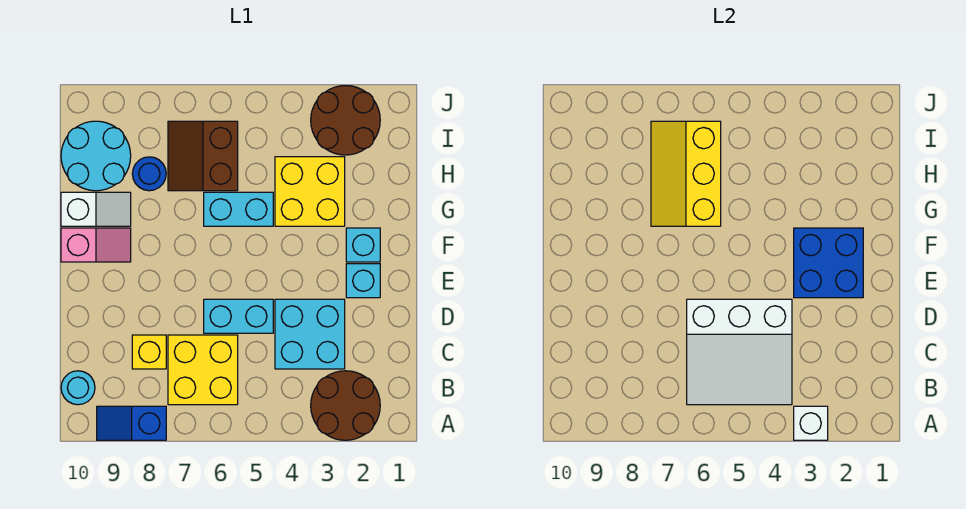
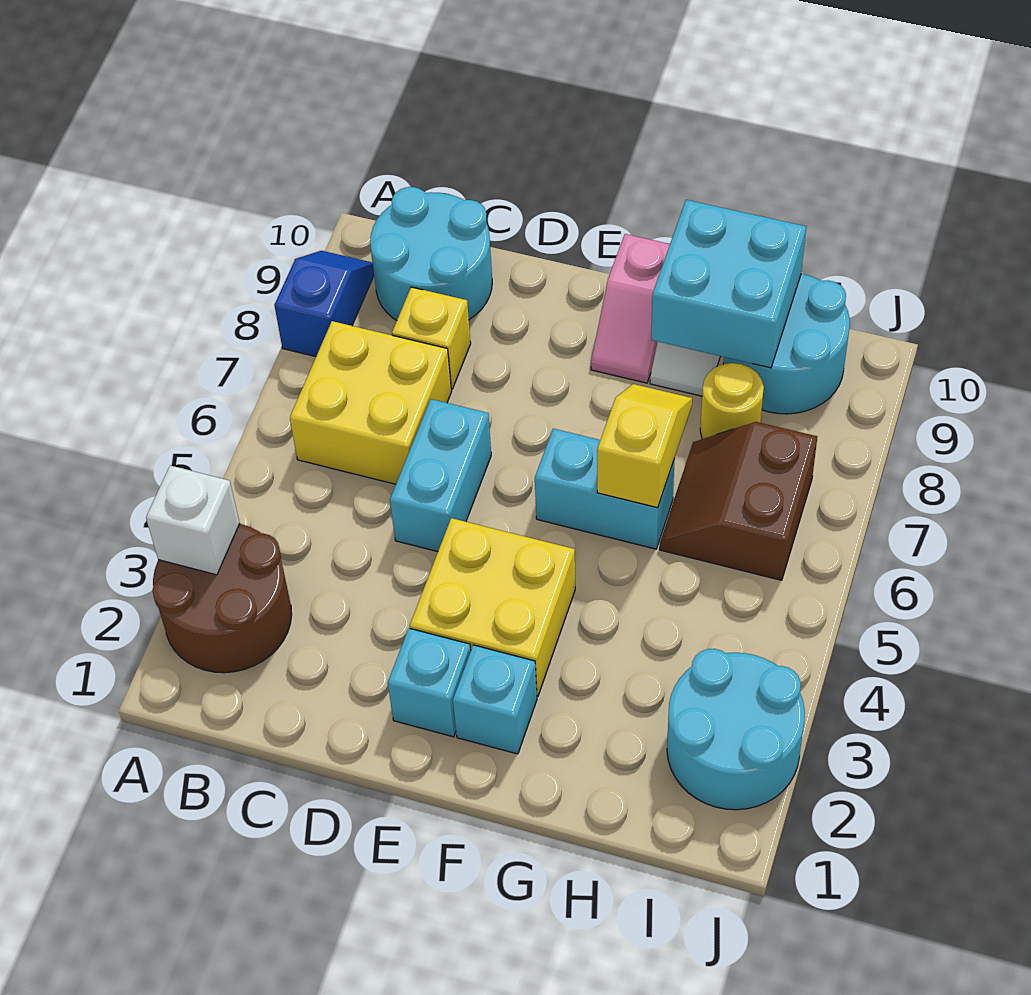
white slope B4:D6 level 2 top D -> none
cyan round brick B10 level 1 -> cyan round brick B9:C10 level 1
cyan brick C3:D4 level 1 -> cyan brick G9:H10 level 2
blue brick E2:F3 level 2 -> none
yellow brick G3:H4 level 1 -> yellow brick E3:F4 level 1
cyan brick G5:G6 level 1 -> cyan brick F6:G6 level 1
yellow slope G6:I7 level 2 top 6 -> yellow slope G6:G7 level 2 top 6
brown slope H6:I7 level 1 top 6 -> brown slope H6:I7 level 1 top I
blue round brick H8 level 1 -> yellow round brick H8 level 1
brown round brick I2:J3 level 1 -> cyan round brick I2:J3 level 1

